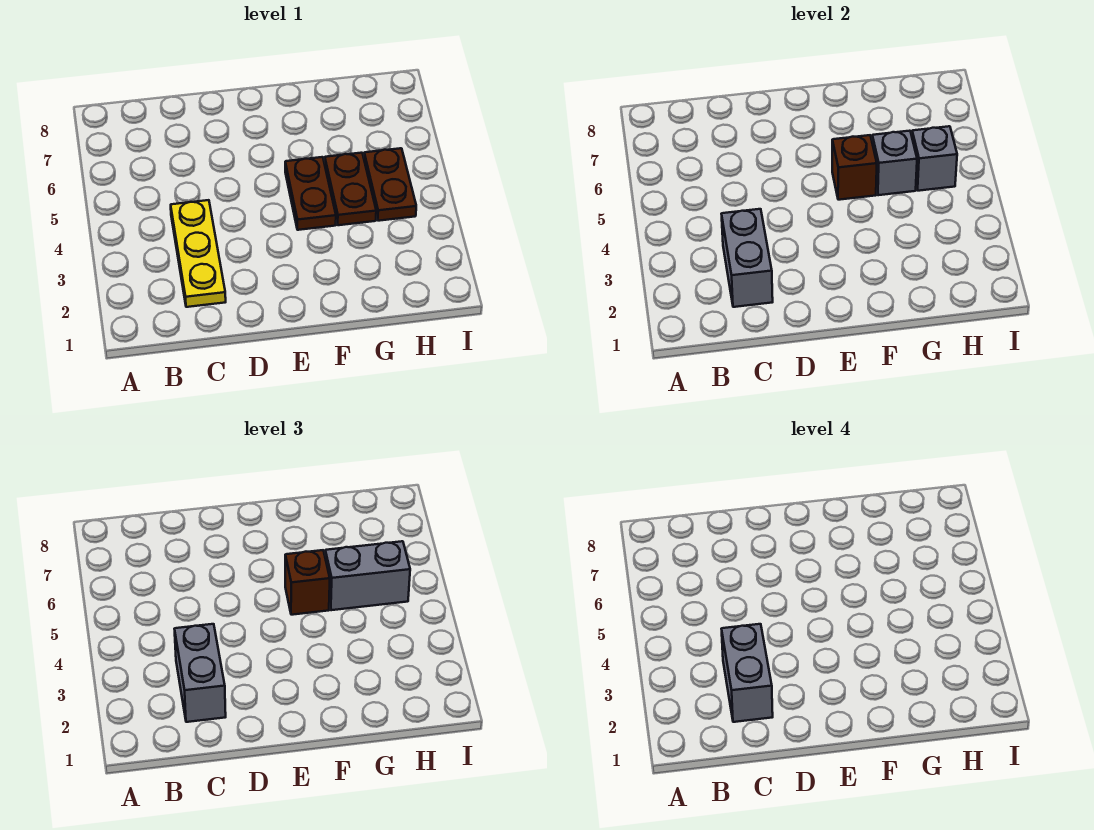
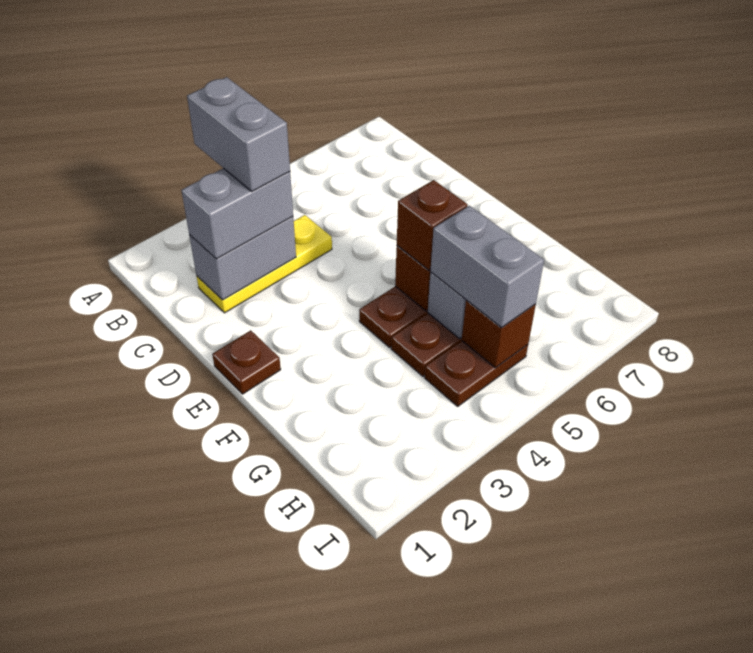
grey brick C2:C3 level 4 -> grey brick B3:C3 level 4
none -> brown plate E1 level 1
grey brick H5 level 2 -> brown brick H5 level 2

